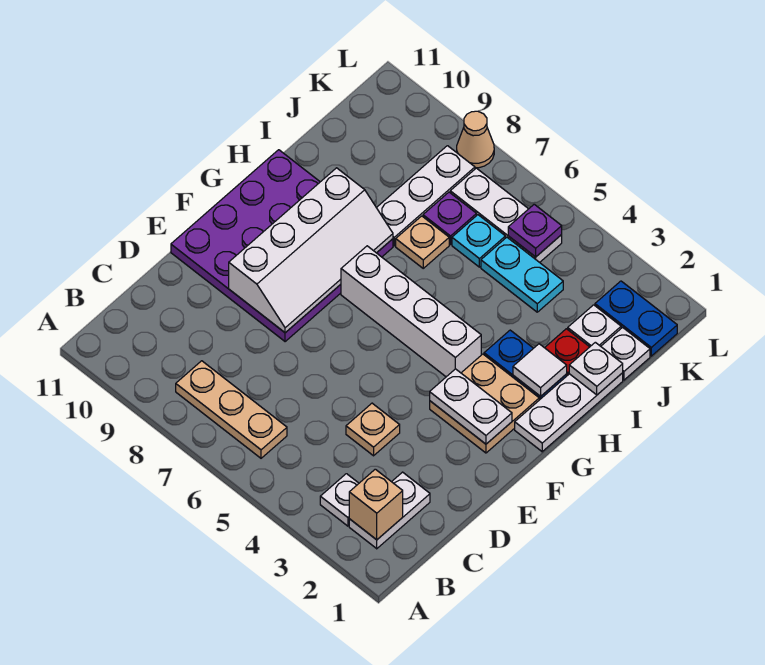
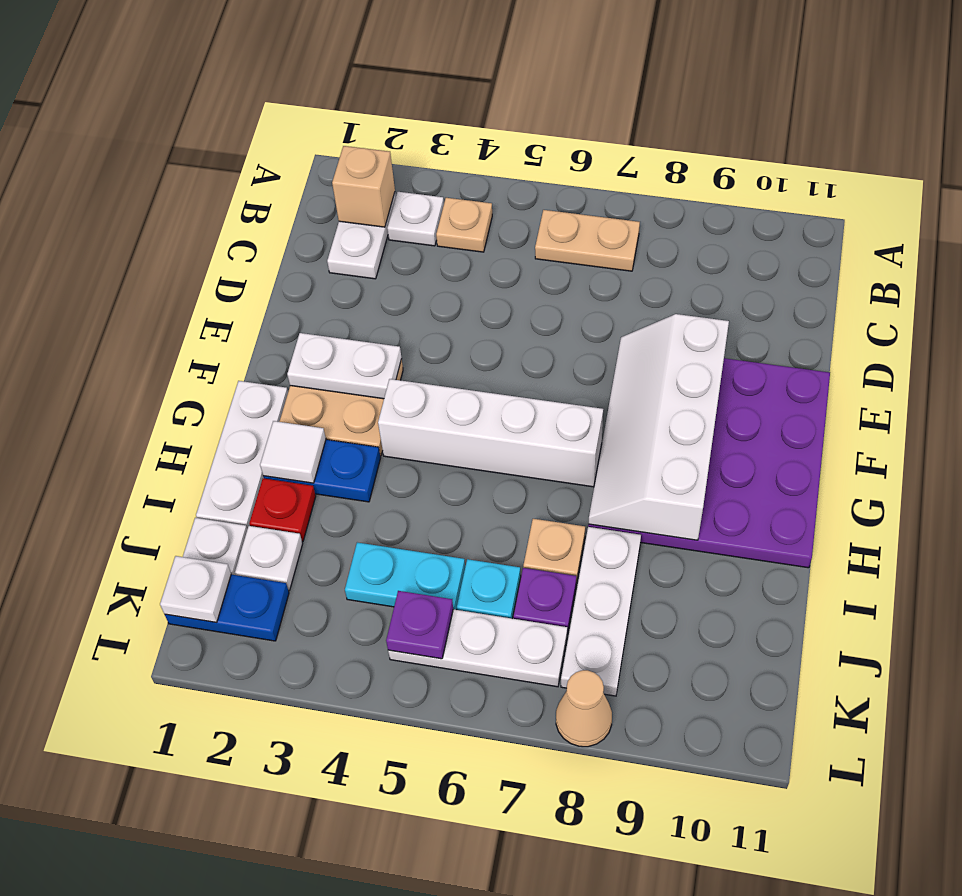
tan plate B6:B8 level 1 -> tan plate B6:B7 level 1
tan plate D4 level 1 -> tan plate B4 level 1
white plate I1 level 2 -> white plate K1 level 2

